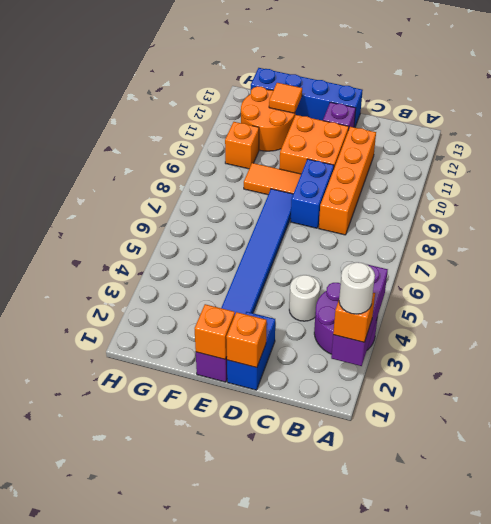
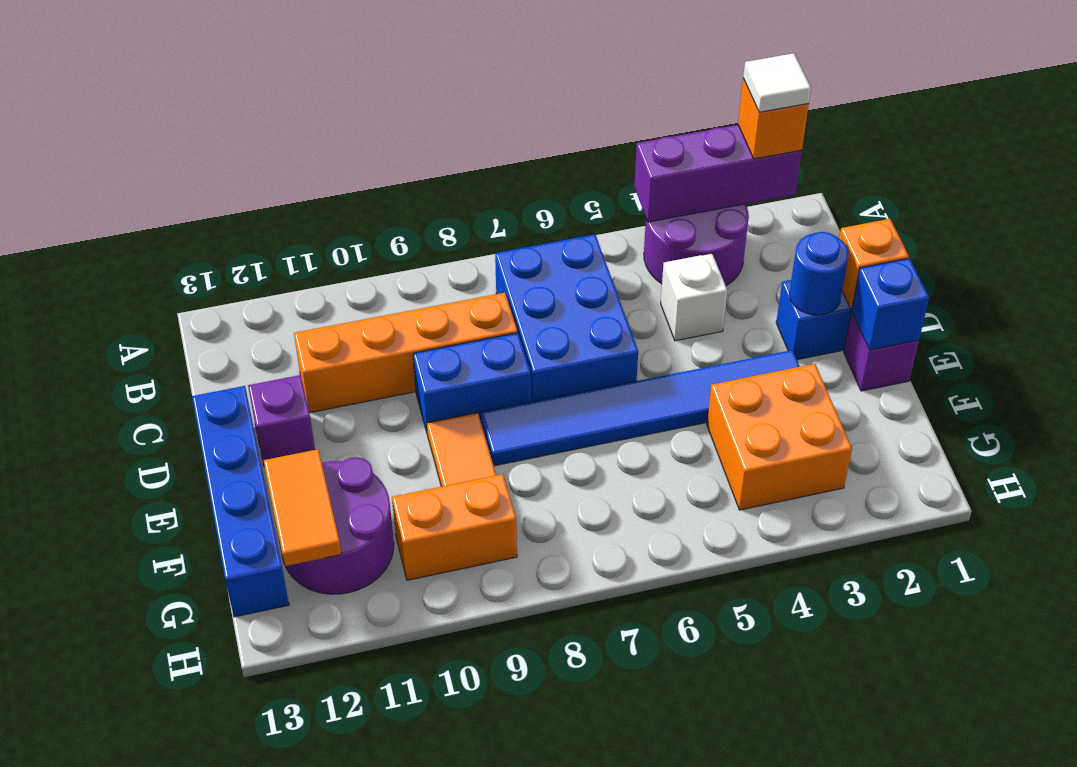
white round brick A2 level 4 -> white tile A2 level 4
none -> blue brick B6:D7 level 1
white round brick C4 level 1 -> white brick C4 level 1
none -> blue round brick D2 level 2
orange brick D10:E11 level 1 -> orange brick F3:G4 level 1
orange brick E1 level 2 -> blue brick E1 level 2
orange round brick F11:G12 level 1 -> purple round brick F11:G12 level 1
orange tile F12 level 2 -> orange tile F12:G12 level 2
orange brick G10 level 1 -> orange brick G9:G10 level 1

